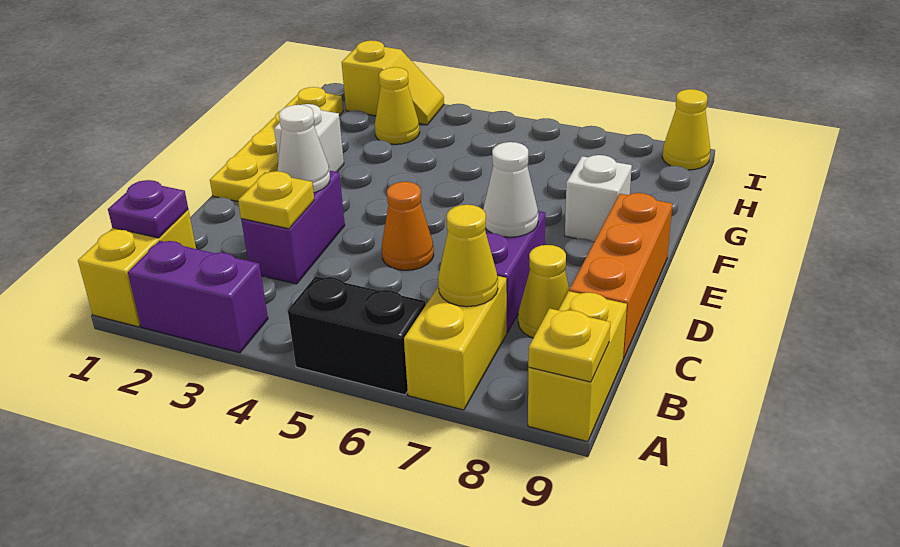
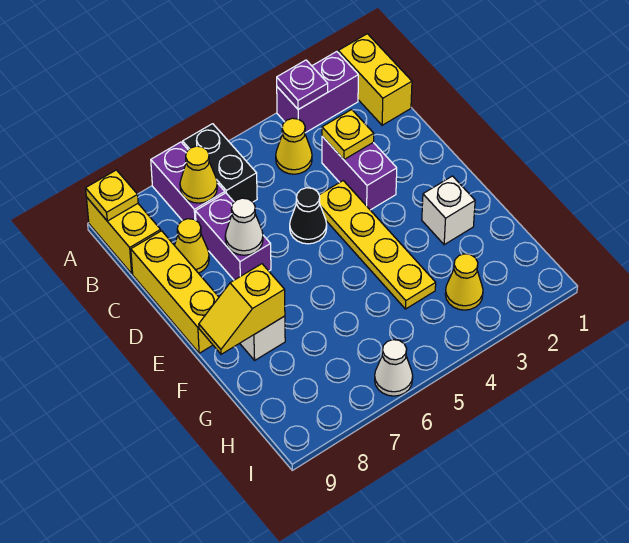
black brick A5:A6 level 1 -> black brick A6:B6 level 1
yellow brick A7:B7 level 1 -> purple brick A7:B7 level 1
purple plate B1 level 2 -> purple plate A3 level 2
orange brick C9:E9 level 1 -> yellow brick C9:E9 level 1
white cone D3 level 2 -> white cone I6 level 1
orange cone D5 level 1 -> black cone D5 level 1
yellow plate E1:H1 level 1 -> yellow plate D4:G4 level 1
yellow slope I2:I3 level 1 top 2 -> yellow slope F8:F9 level 2 top 8
yellow cone I9 level 1 -> yellow cone B4 level 1

